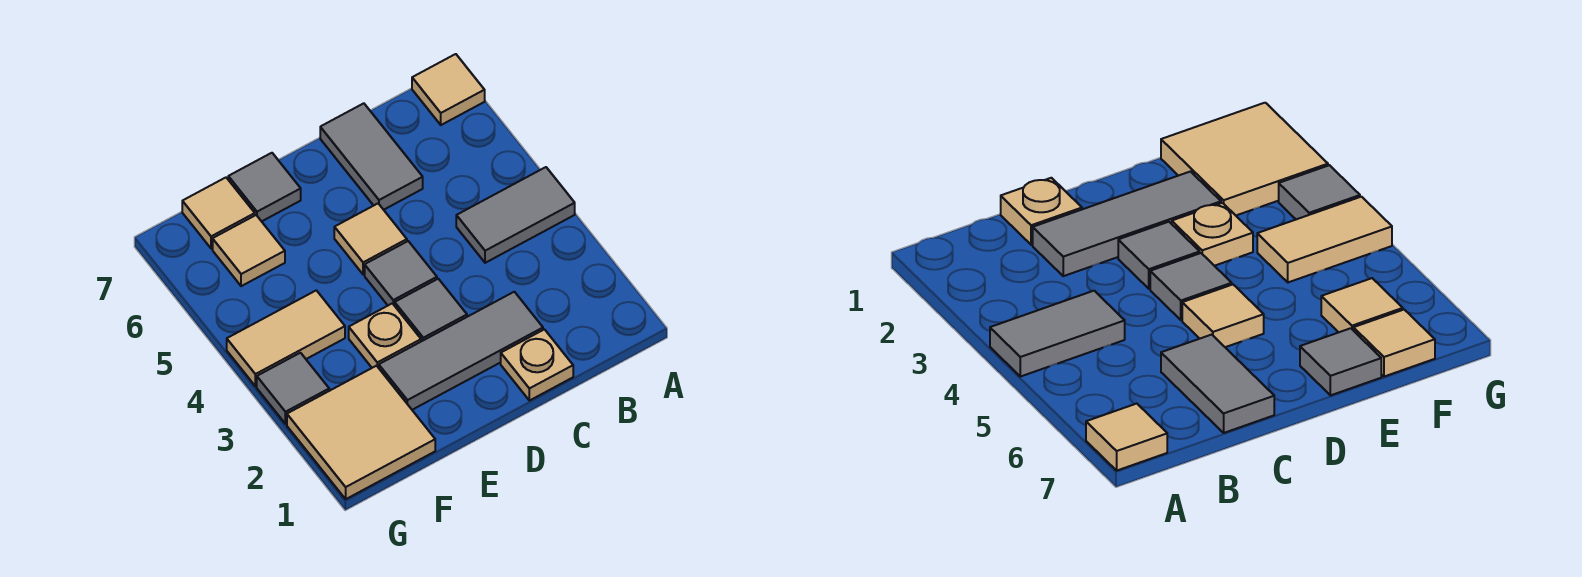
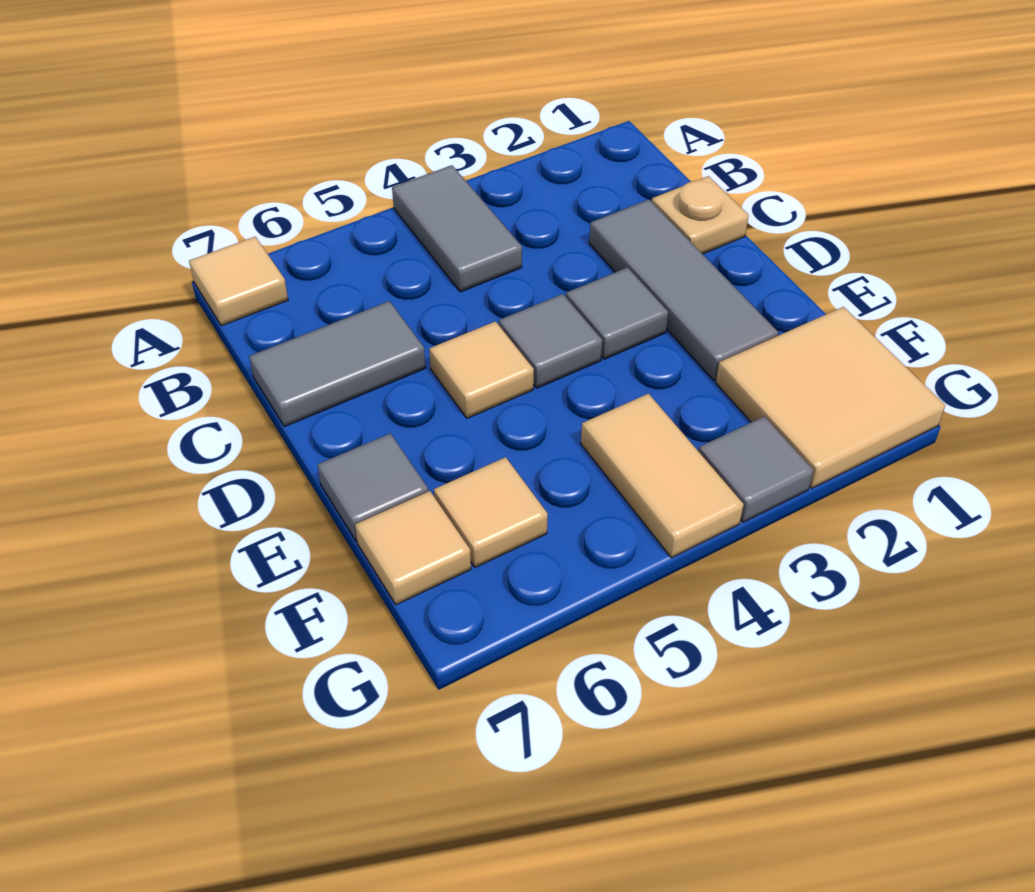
tan plate E3 level 1 -> none

